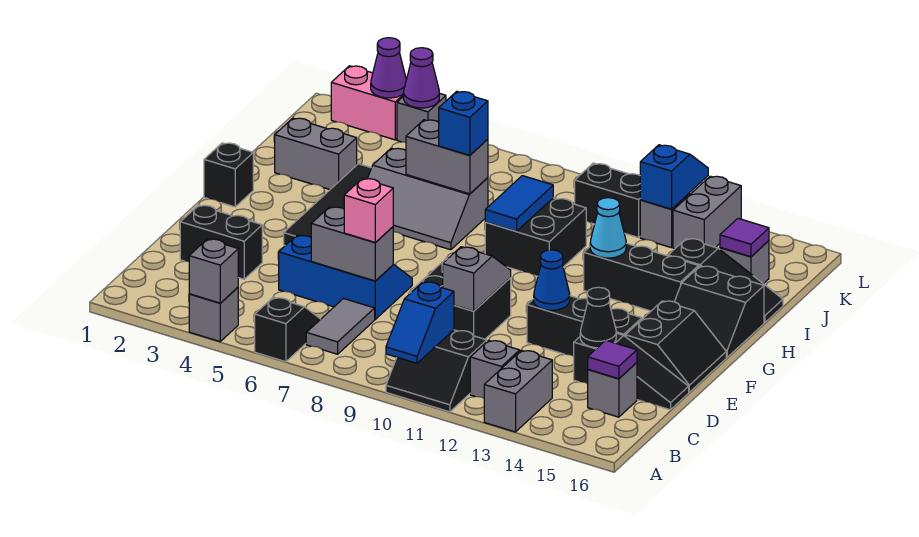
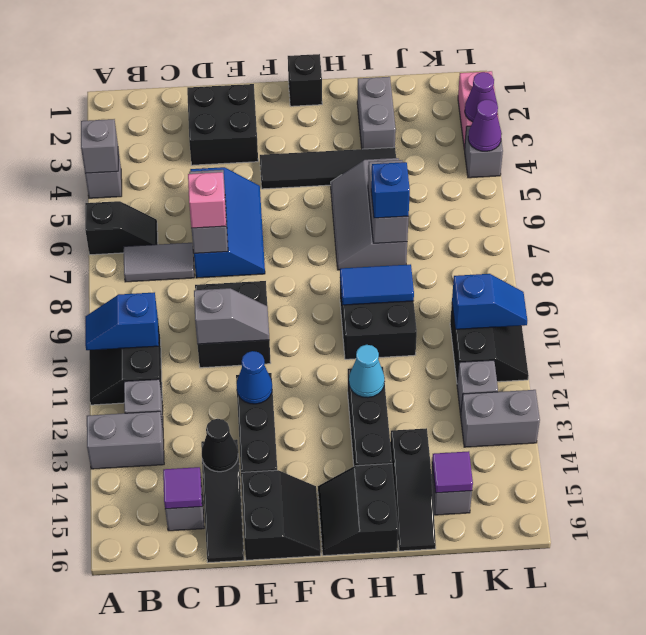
black brick D2:D3 level 1 -> black brick D2:E3 level 1
black slope E15:F16 level 1 top 15 -> black slope E15:F16 level 1 top E
blue slope K12:L12 level 2 top K -> blue slope K10:L10 level 2 top K

